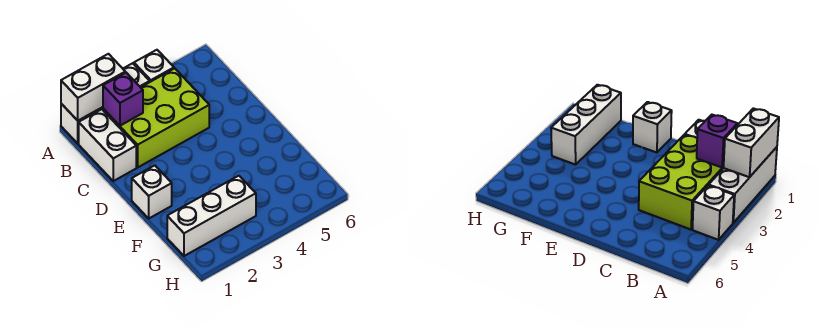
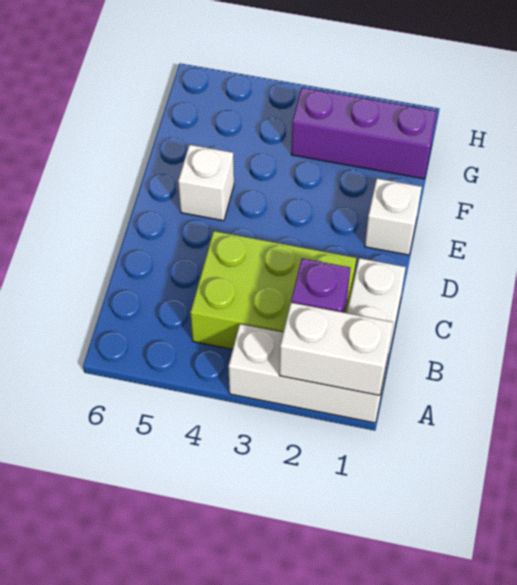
white brick A4 level 1 -> white brick E5 level 1
white brick G1:G3 level 1 -> purple brick G1:G3 level 1

